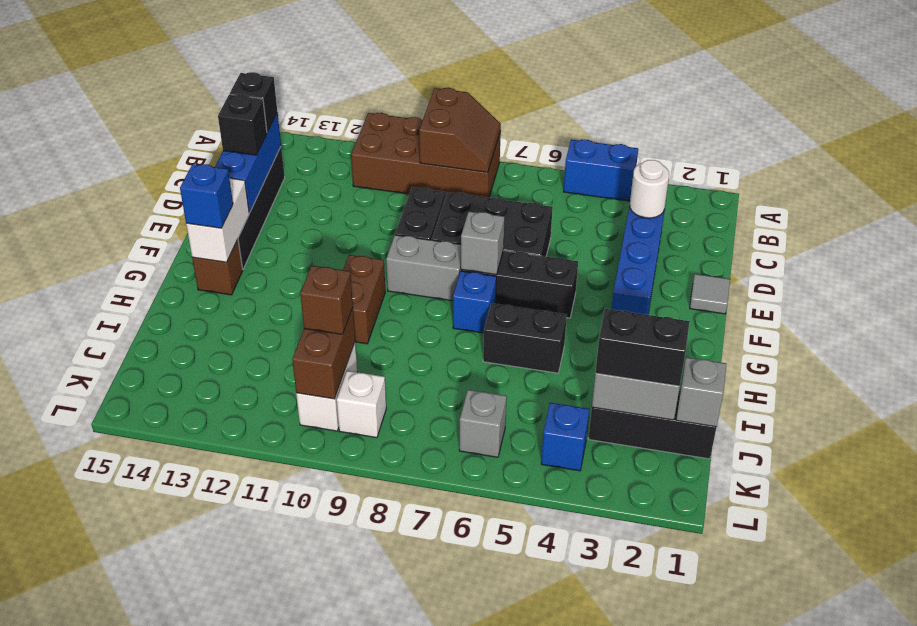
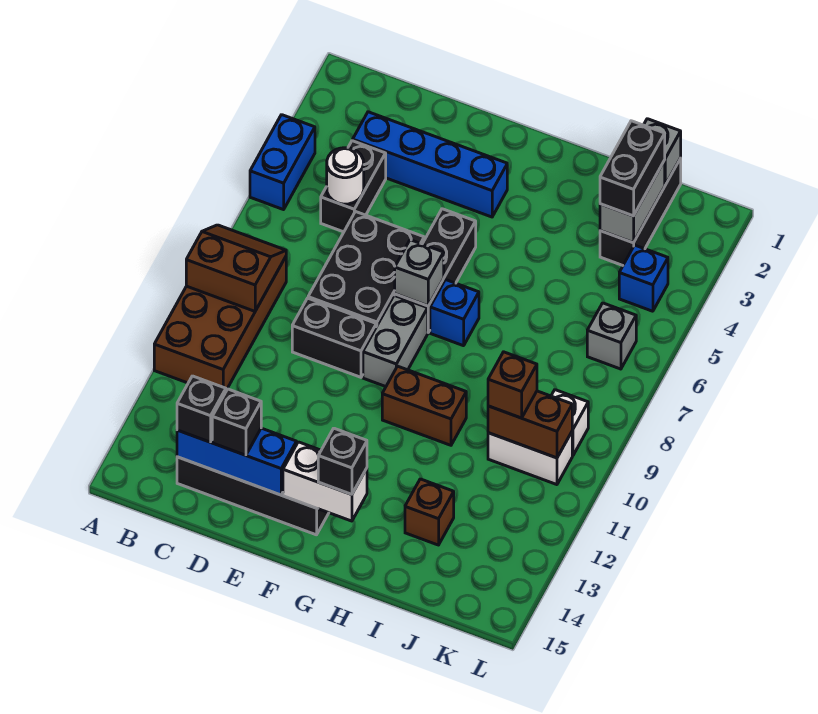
white round brick C3 level 2 -> white round brick C5 level 2
grey tile E1 level 1 -> none
brown brick G14 level 1 -> brown brick I13 level 1
blue brick G14 level 3 -> black brick G14 level 3
black brick H5:H6 level 1 -> black brick C4:C5 level 1

